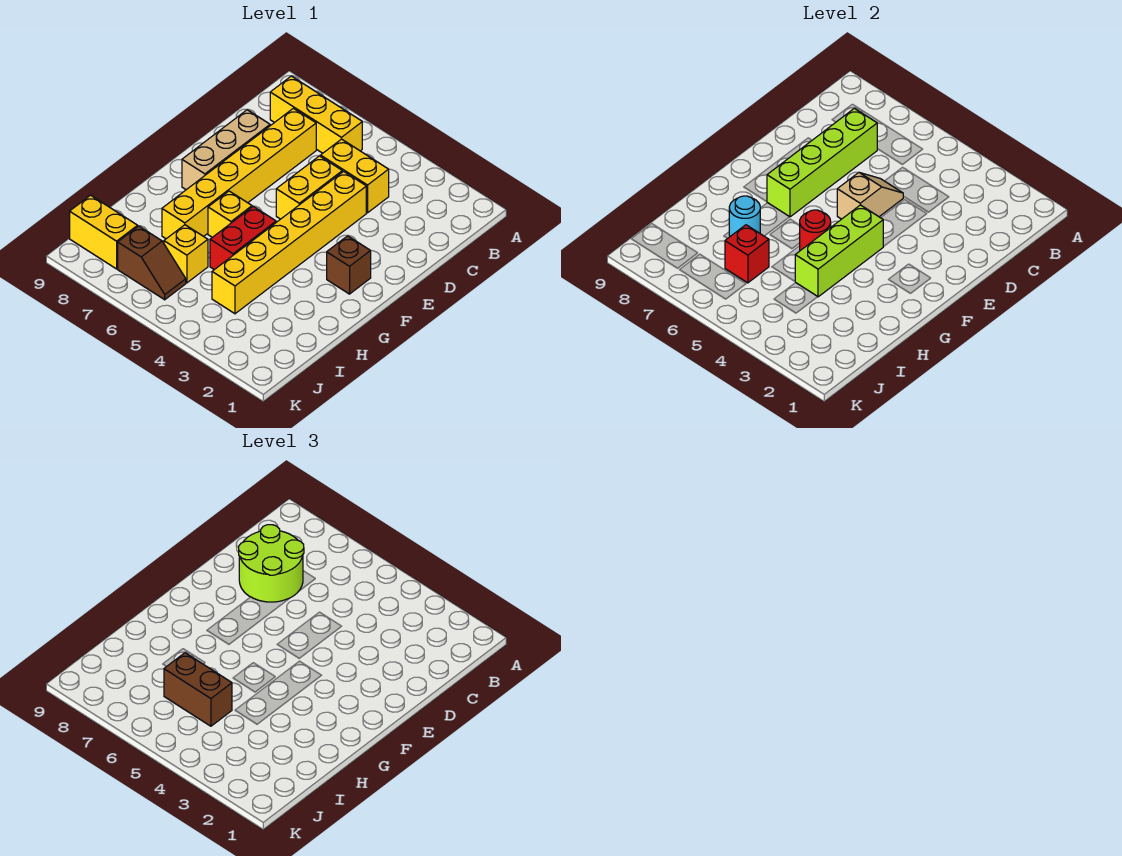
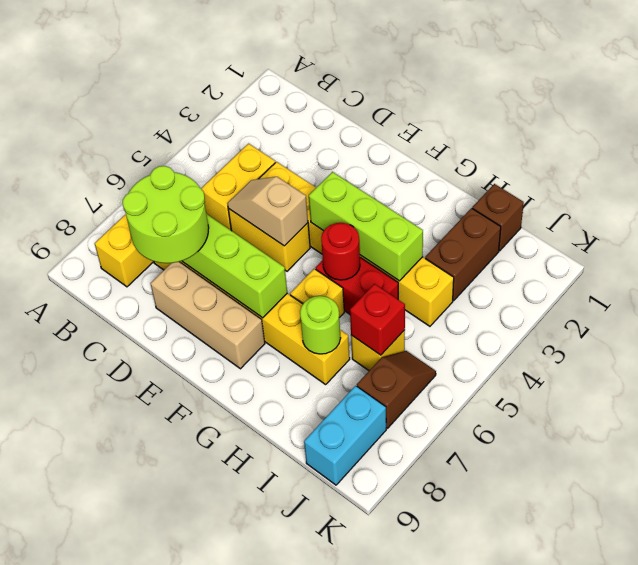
brown brick F2 level 1 -> brown brick I1 level 1
cyan round brick H7 level 2 -> lime round brick H7 level 2
brown brick I5:I6 level 3 -> brown brick I2:I3 level 1
yellow brick J8:J9 level 1 -> cyan brick J8:J9 level 1

